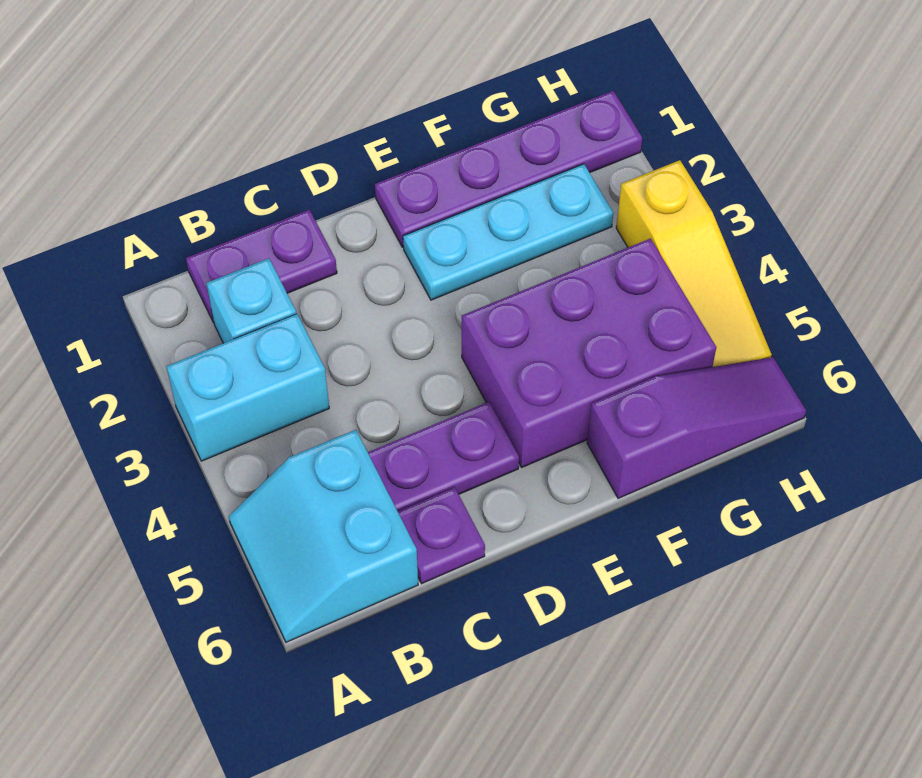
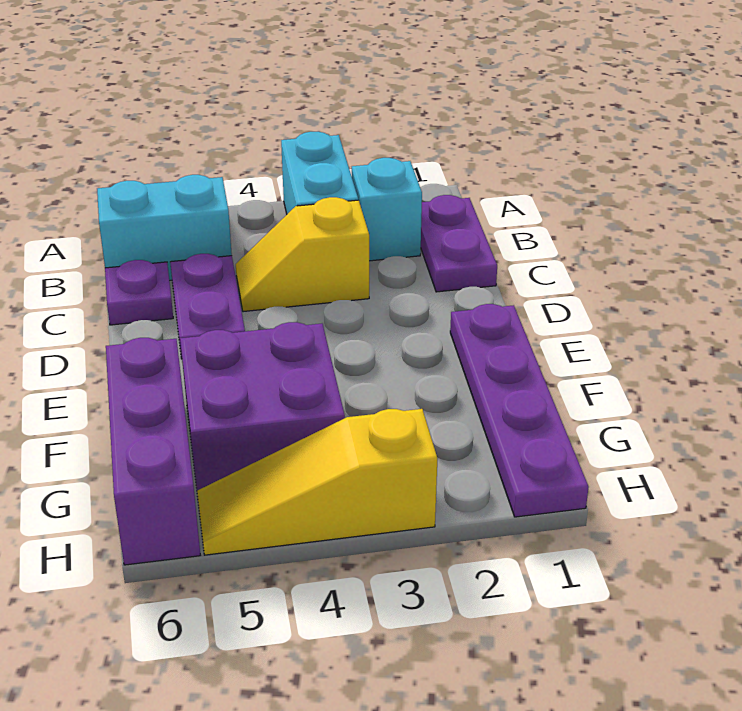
none -> yellow slope C3:C4 level 1 top 3
cyan plate E2:G2 level 1 -> none
purple brick E4:G5 level 1 -> purple brick F4:G5 level 1
purple slope F6:H6 level 1 top F -> purple brick F6:H6 level 1

